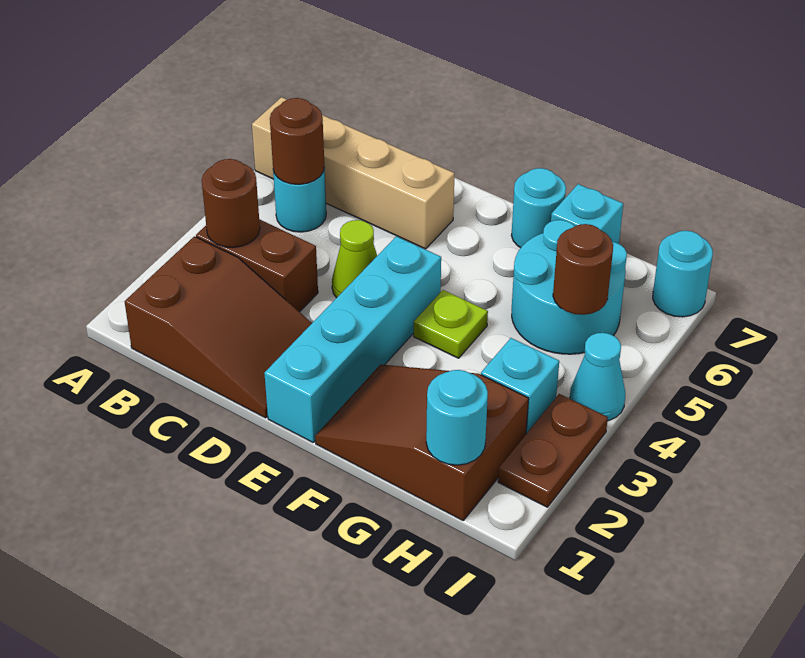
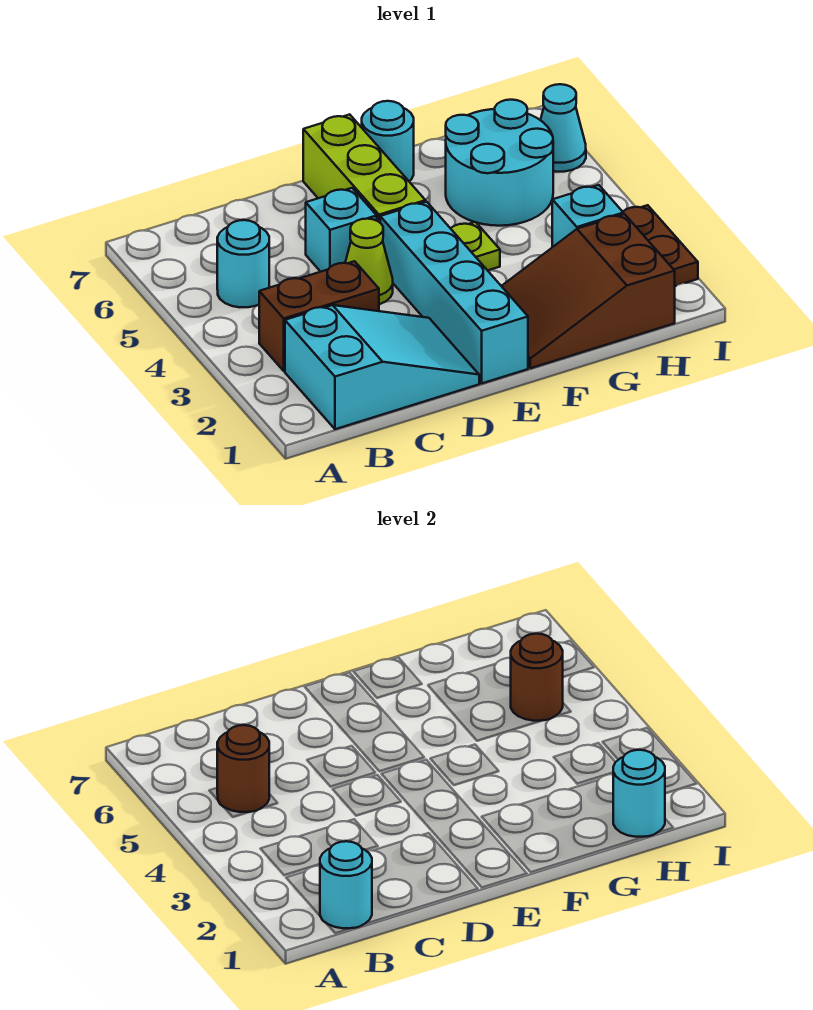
tan brick A6:D6 level 1 -> none
brown slope B1:D2 level 1 top B -> cyan slope B1:D2 level 1 top B
brown round brick B3 level 2 -> none
none -> lime brick E5:E7 level 1
cyan brick G7 level 1 -> cyan brick D5 level 1
cyan cone I4 level 1 -> cyan cone I6 level 1
cyan round brick I7 level 1 -> cyan round brick B1 level 2

